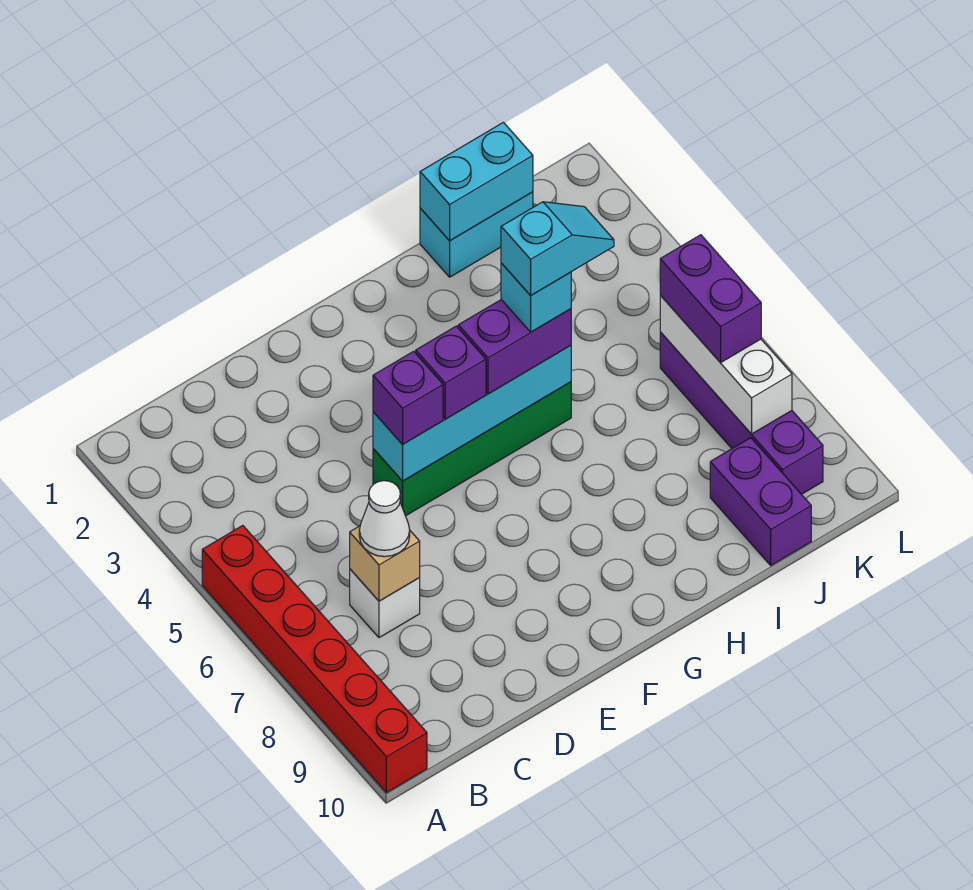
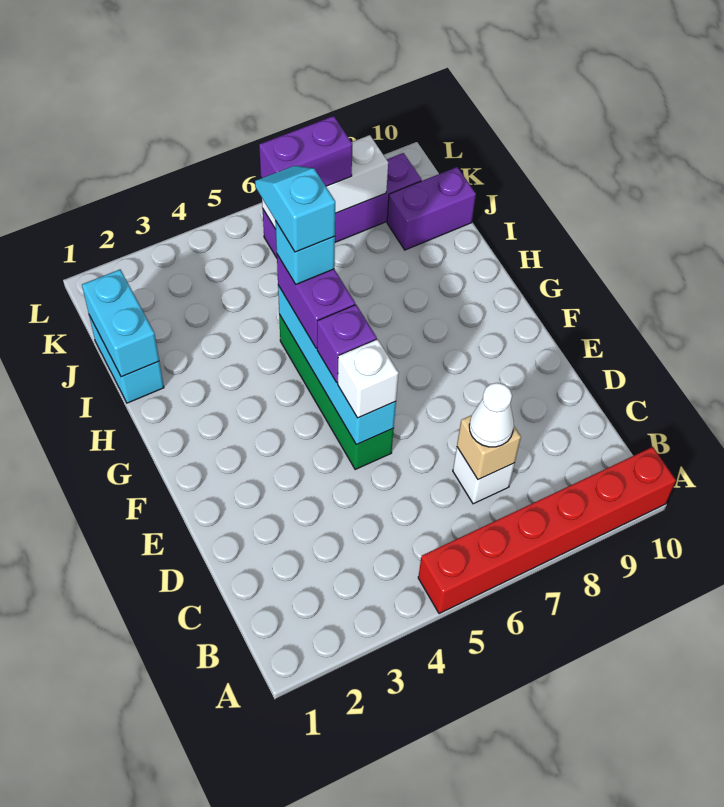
purple brick E5 level 3 -> white brick E5 level 3

